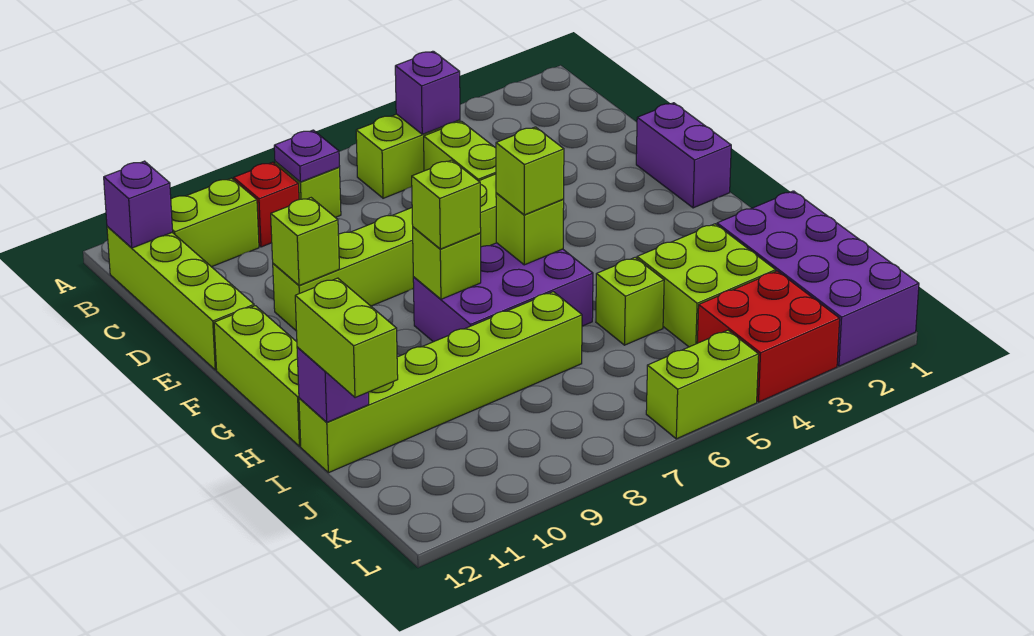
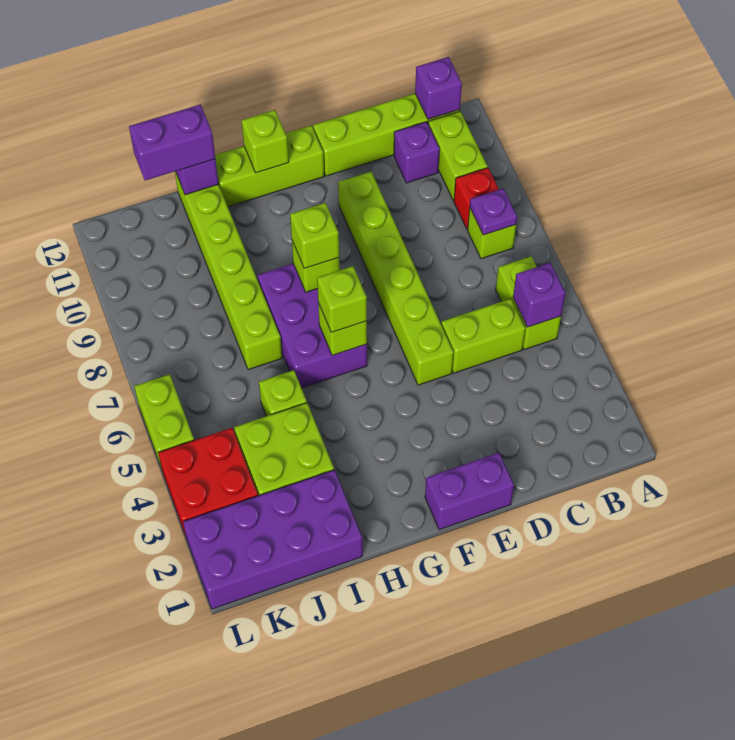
none -> purple brick C11 level 1
lime brick E10 level 2 -> lime brick G12 level 2
lime brick I12:J12 level 3 -> purple brick I12:J12 level 3

